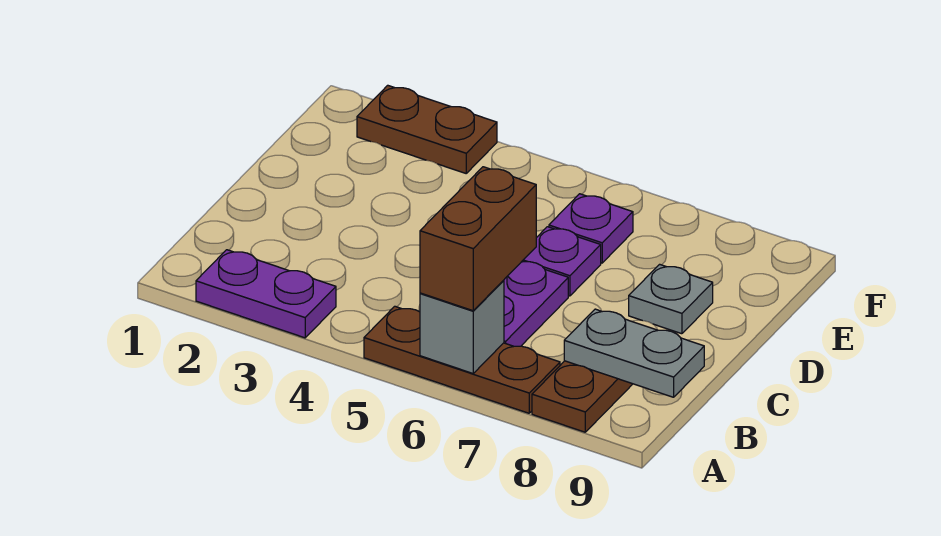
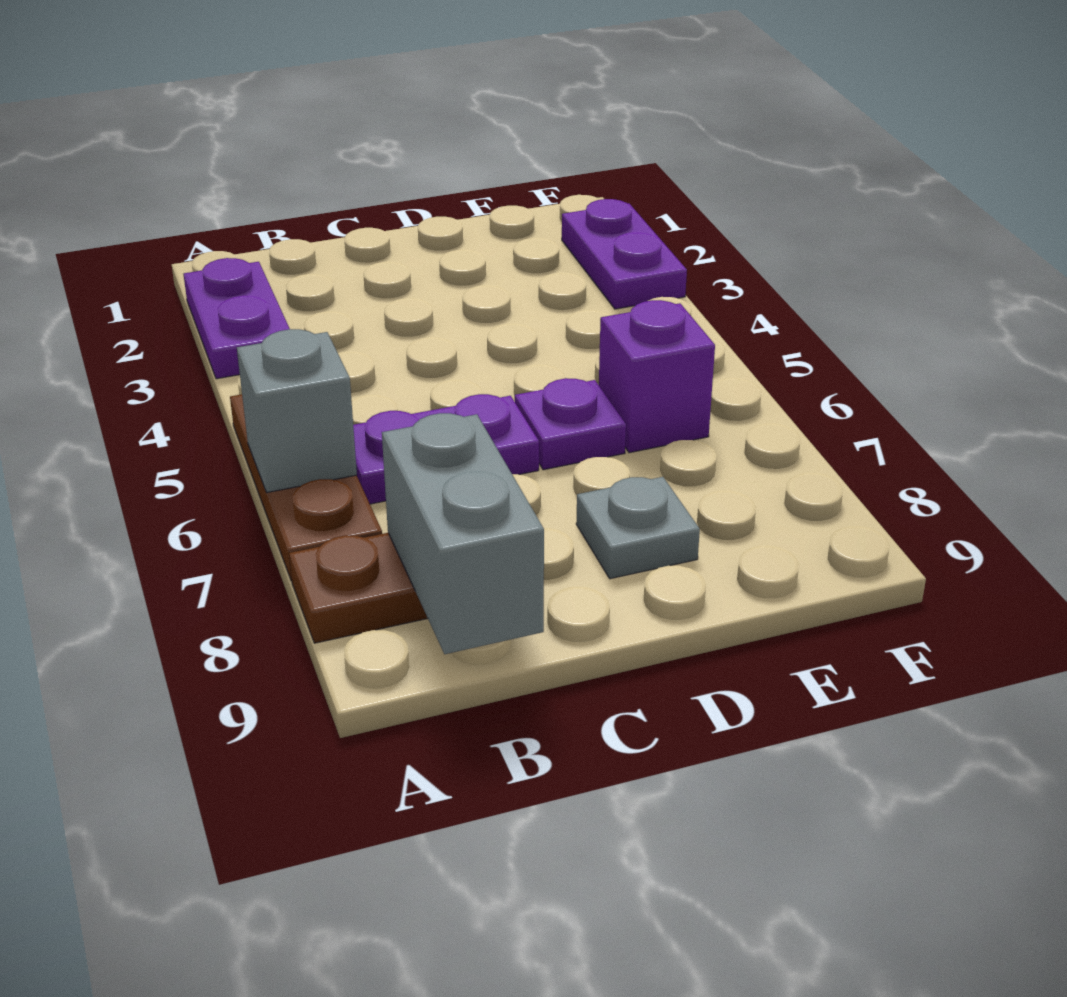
brown brick A6:B6 level 3 -> none
grey plate B8:B9 level 2 -> grey brick B8:B9 level 2
purple plate E6 level 1 -> purple brick E6 level 1
brown plate F2:F3 level 1 -> purple plate F2:F3 level 1

